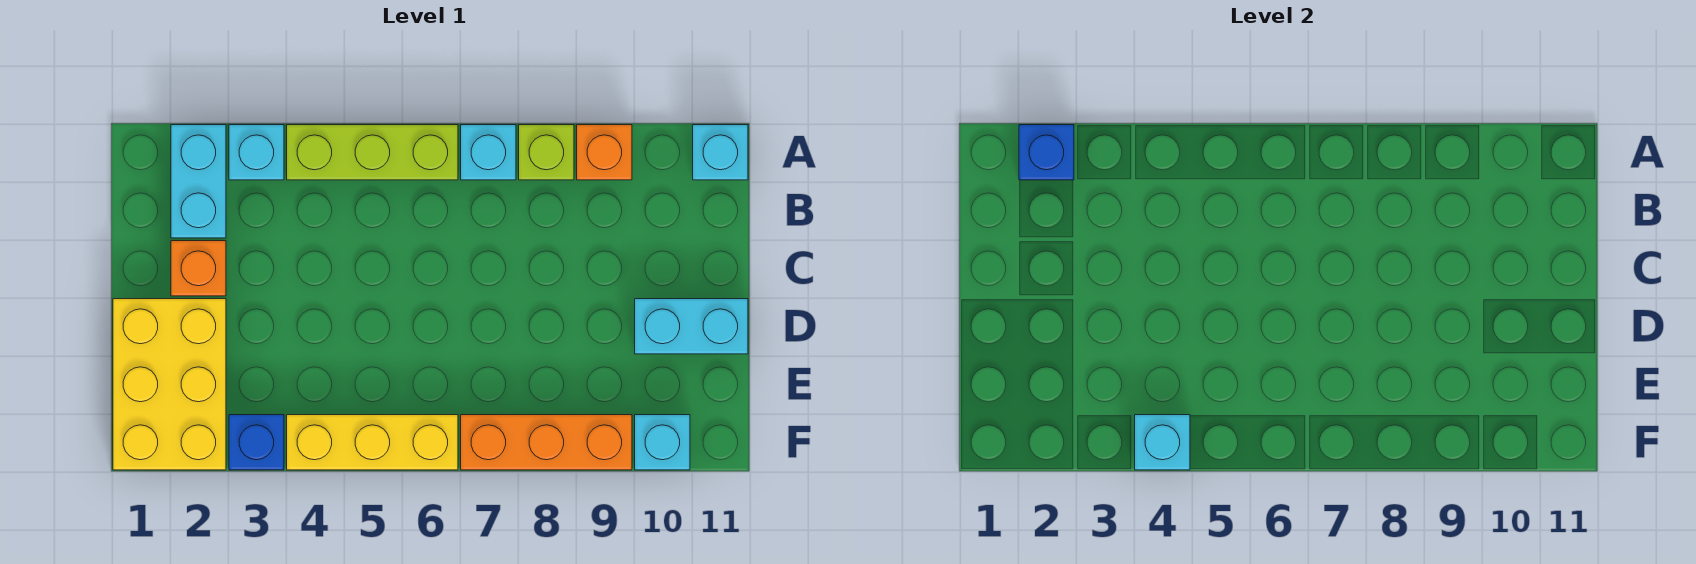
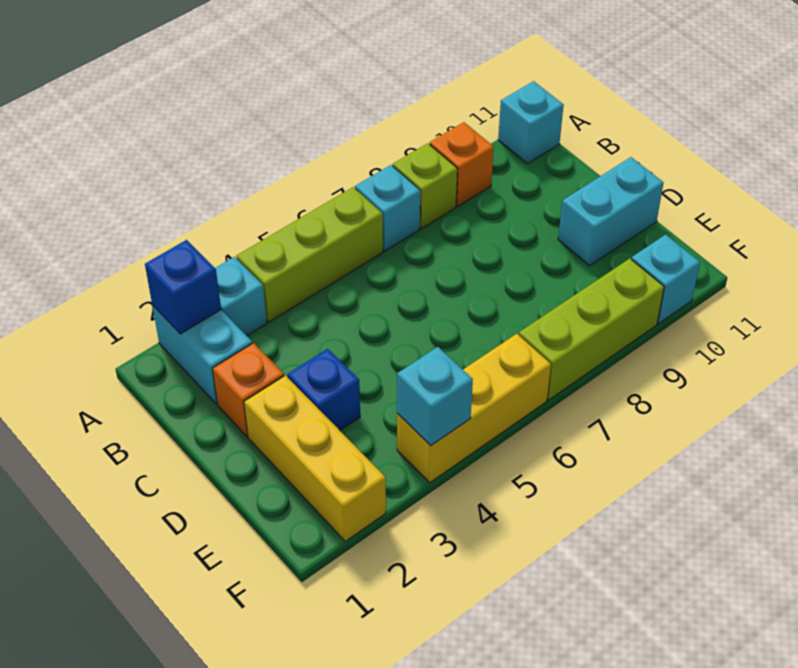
yellow brick D1:F2 level 1 -> yellow brick D2:F2 level 1
blue brick F3 level 1 -> blue brick D3 level 1
orange brick F7:F9 level 1 -> lime brick F7:F9 level 1

